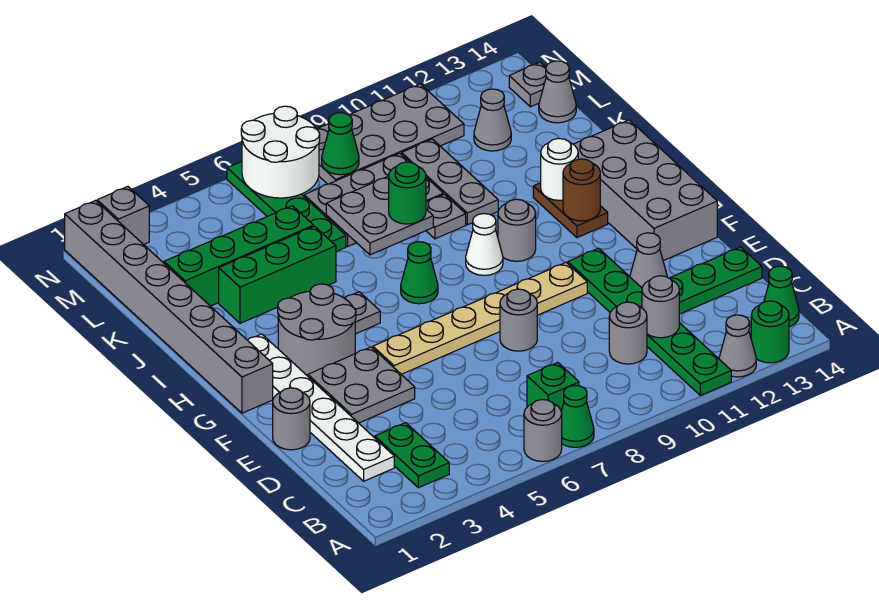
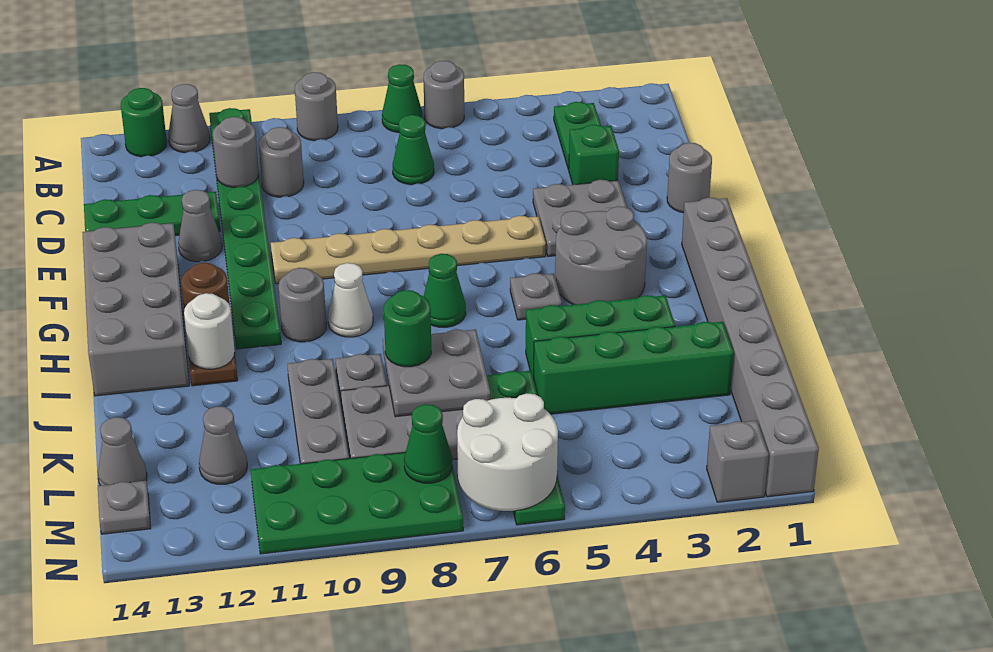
green plate A11:F11 level 1 -> green plate A11:H11 level 1
green brick B7 level 1 -> green brick D3 level 1
green cone B14 level 1 -> green cone C7 level 1
white plate C2:H2 level 1 -> none
grey round brick E8 level 1 -> grey round brick A9 level 1
grey plate M8:N11 level 1 -> green plate M8:N11 level 1

